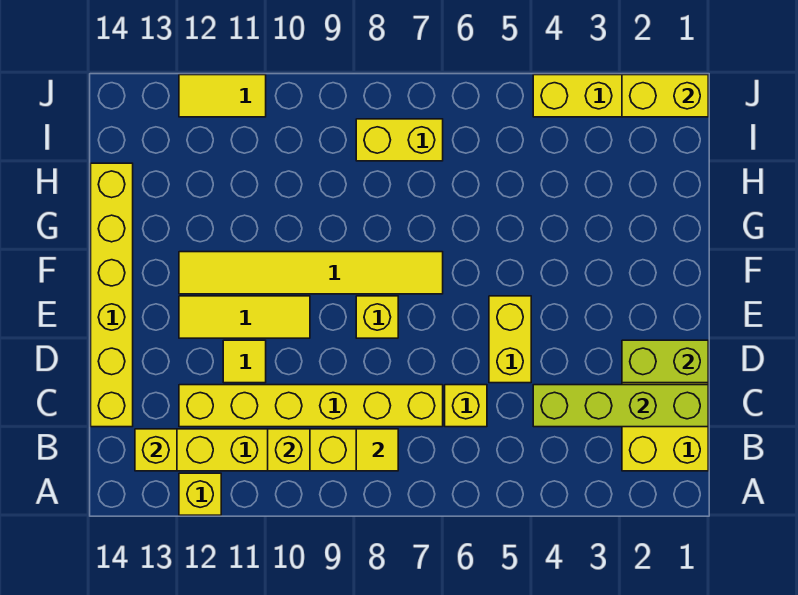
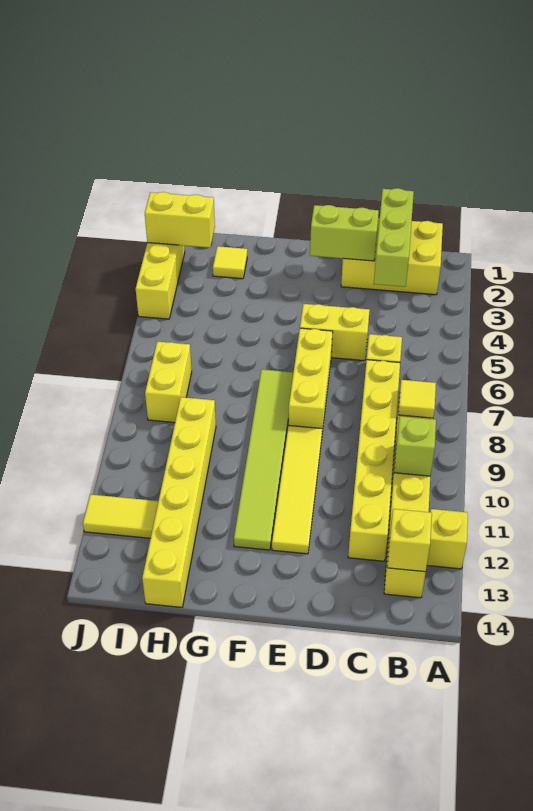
yellow brick B10 level 2 -> lime brick B10 level 2
lime brick C1:C4 level 2 -> lime brick C1:C3 level 2
yellow brick C14:H14 level 1 -> yellow brick H9:H14 level 1
lime brick D1:D2 level 2 -> lime brick D2:E2 level 2
yellow tile D11 level 1 -> yellow tile H2 level 1
yellow brick E8 level 1 -> yellow brick E6:E8 level 1
yellow tile E10:E12 level 1 -> yellow tile E9:E12 level 1
yellow tile F7:F12 level 1 -> lime tile F7:F12 level 1
yellow brick J1:J2 level 2 -> yellow brick I2:J2 level 2
yellow tile J11:J12 level 1 -> yellow tile I12:J12 level 1

